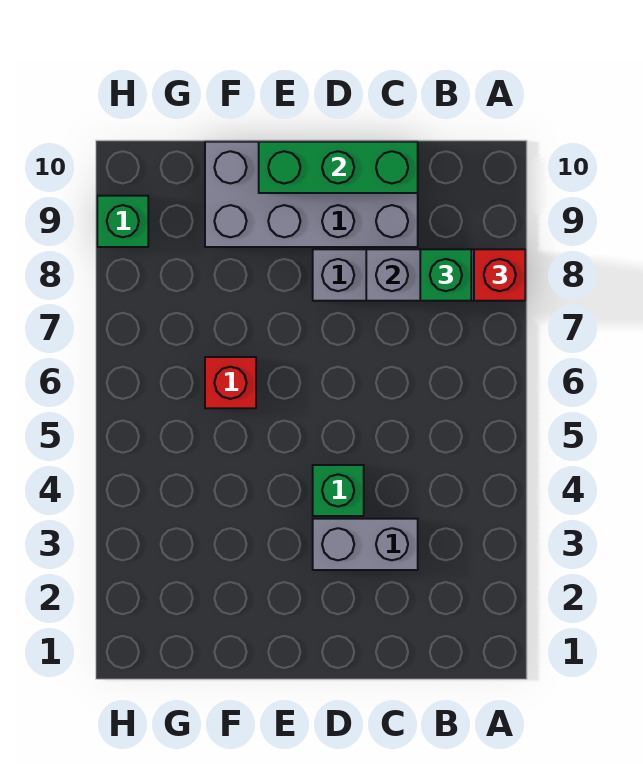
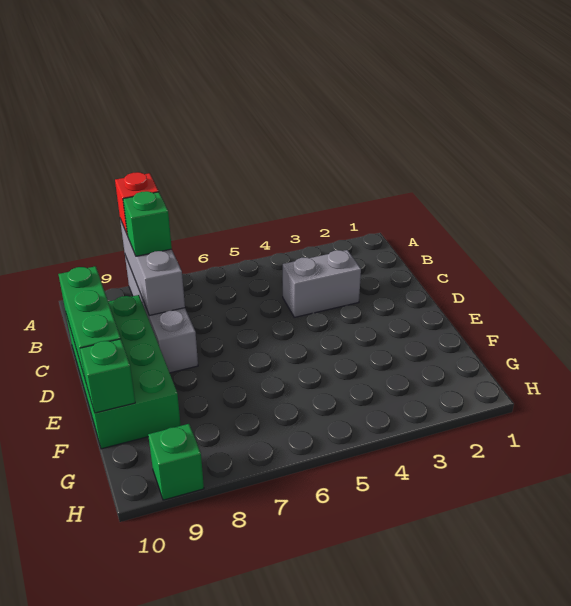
grey brick C3:D3 level 1 -> grey brick C3:C4 level 1
grey brick C9:F10 level 1 -> green brick C9:F10 level 1
green brick D4 level 1 -> green brick F10 level 2
red brick F6 level 1 -> none

